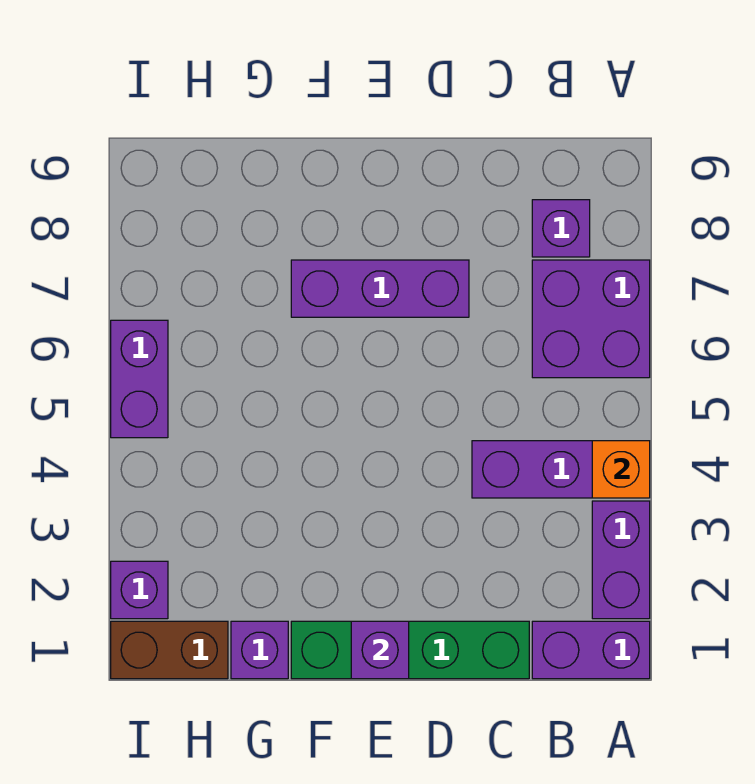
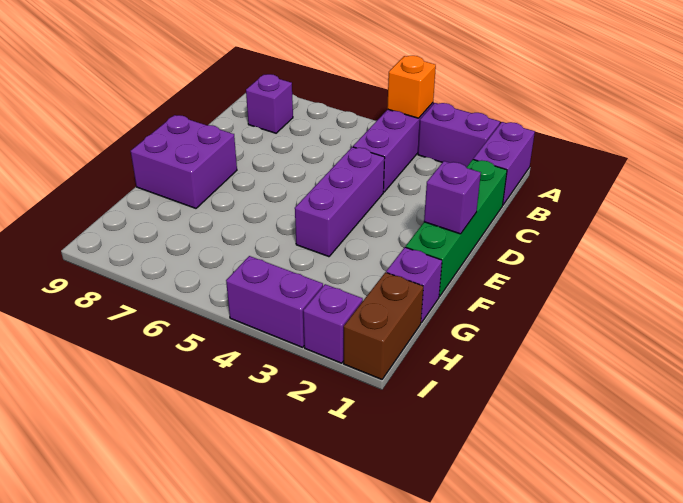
purple brick A6:B7 level 1 -> purple brick E8:F9 level 1
purple brick D7:F7 level 1 -> purple brick D4:F4 level 1
purple brick I5:I6 level 1 -> purple brick I3:I4 level 1

